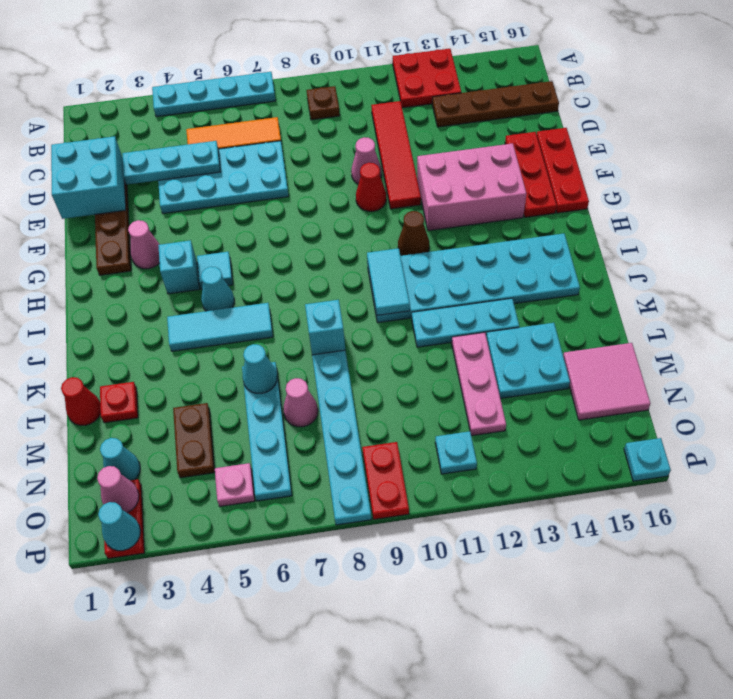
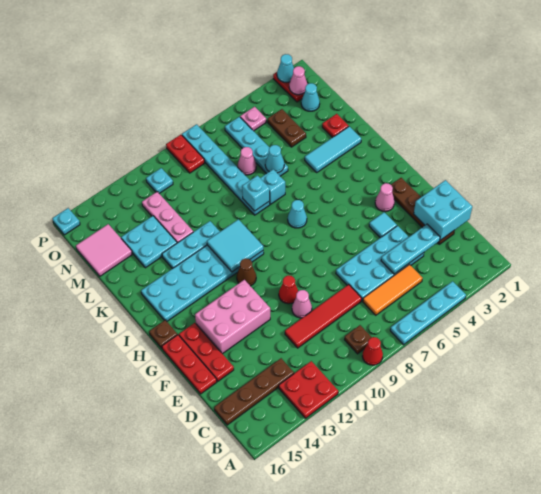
red tile C11:F11 level 1 -> red tile D8:D11 level 1
cyan brick H4 level 1 -> cyan brick K7 level 1
cyan tile H5 level 1 -> cyan tile F4 level 1
none -> brown plate H16 level 1
cyan cone I5 level 1 -> cyan cone I7 level 1
cyan tile I10:J10 level 2 -> cyan tile I10:J11 level 2
cyan tile J4:J6 level 1 -> cyan tile K2:K4 level 1
red cone L1 level 1 -> red cone A9 level 1

